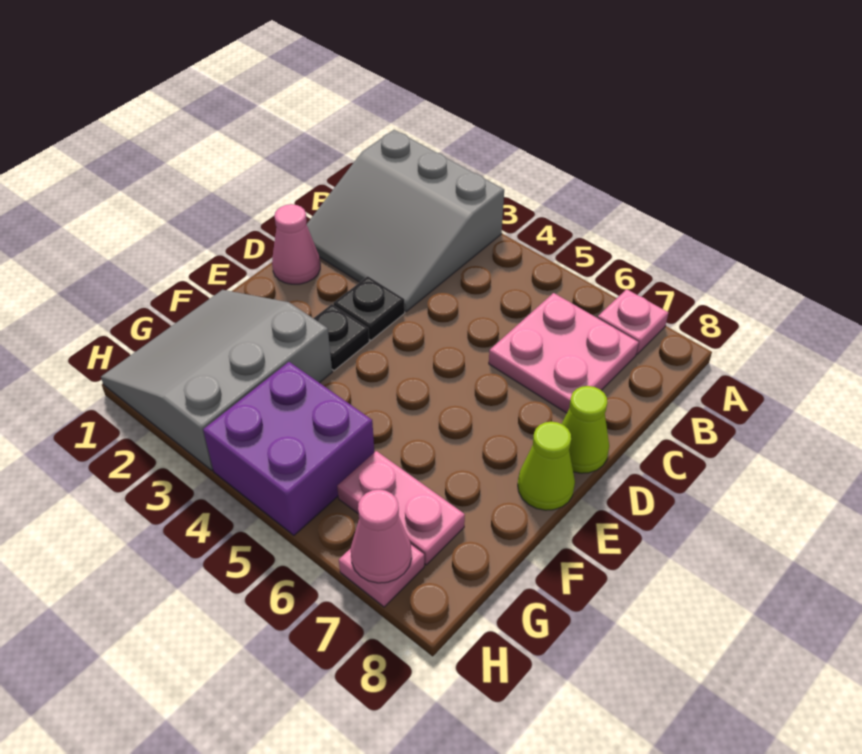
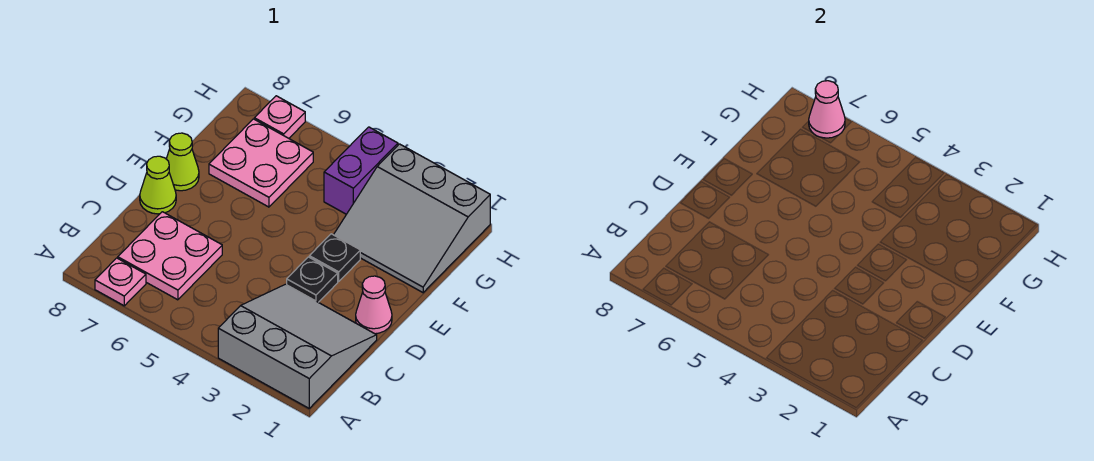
grey slope F1:H3 level 1 top 3 -> grey slope F1:H3 level 1 top H
purple brick G4:H5 level 1 -> purple brick G4:H4 level 1
pink plate G6:G7 level 1 -> pink plate F6:G7 level 1

